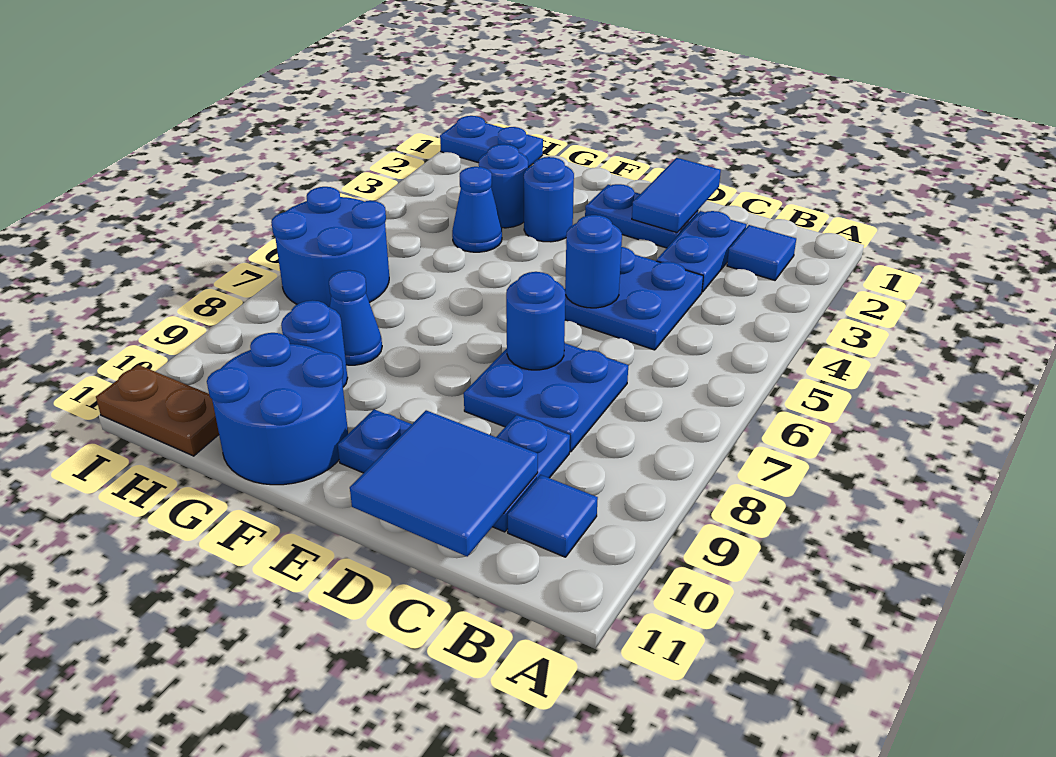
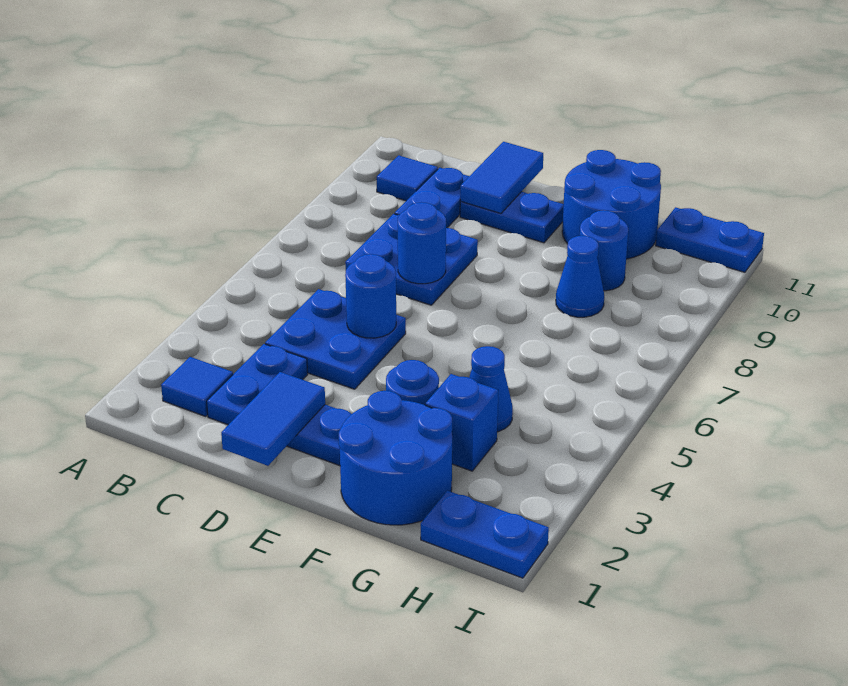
blue tile C10:D11 level 2 -> blue tile D10:D11 level 2
blue round brick G3 level 1 -> blue brick G3 level 1
blue round brick H6:I7 level 1 -> blue round brick F1:G2 level 1
brown plate H11:I11 level 1 -> blue plate H11:I11 level 1

